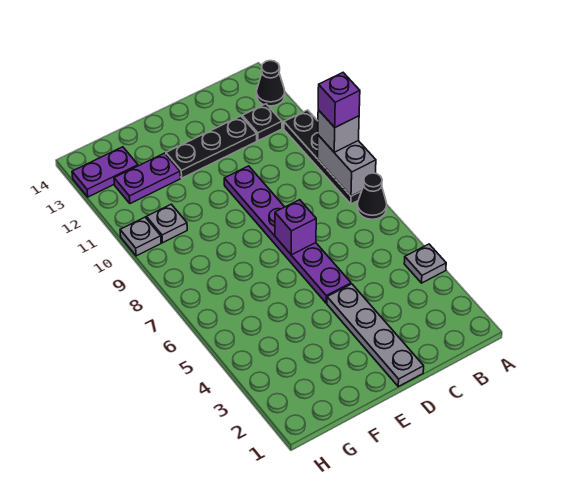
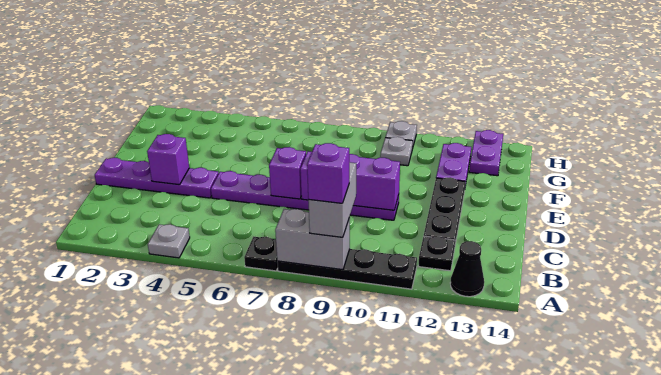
black cone A7 level 1 -> black plate A7 level 1
grey brick A9 level 3 -> grey brick A9:B9 level 3
grey plate D1:D4 level 1 -> purple plate D1:D4 level 1
none -> purple brick D3 level 2
none -> purple brick D8:D10 level 2

